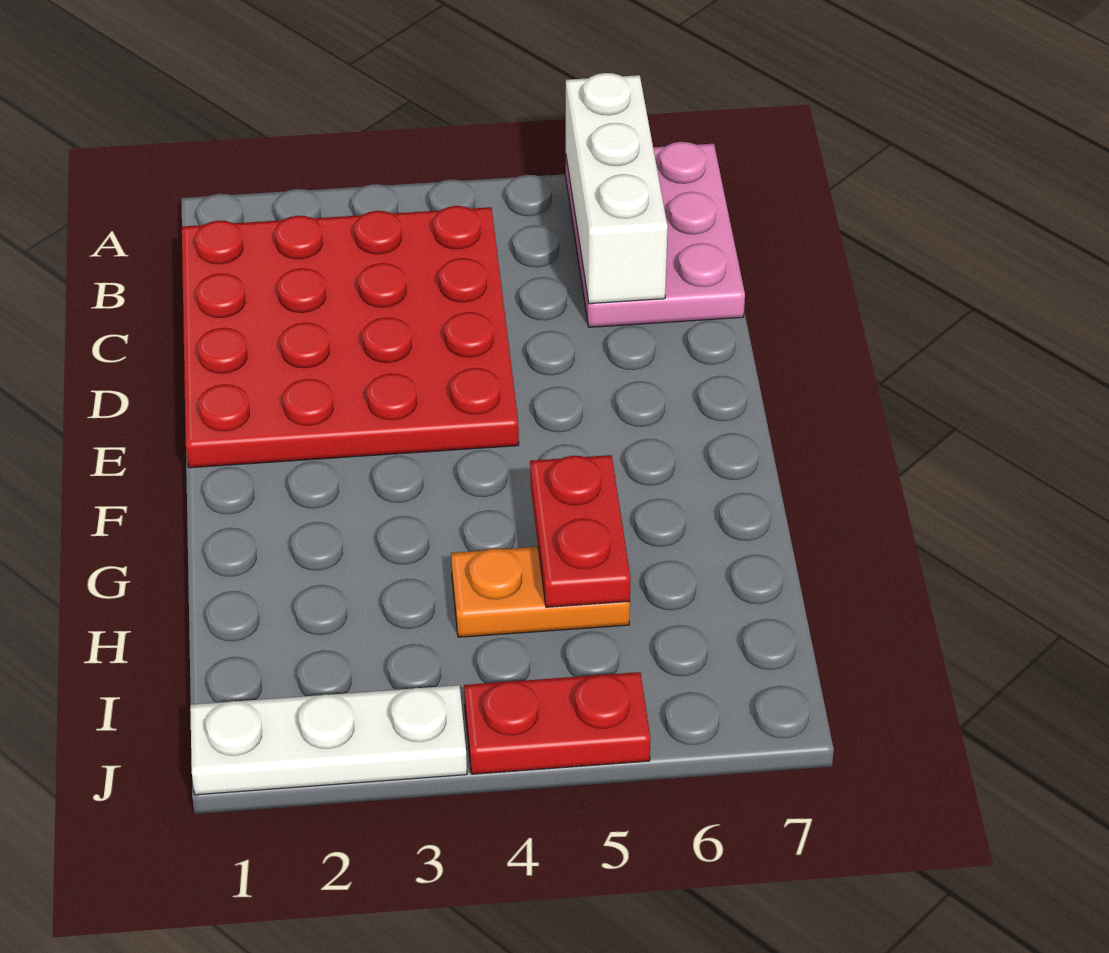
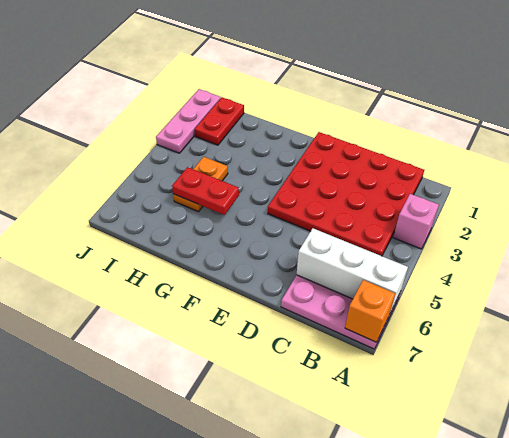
none -> pink brick A3 level 1
none -> orange brick A7 level 2
white plate J1:J3 level 1 -> pink plate J1:J3 level 1
red plate J4:J5 level 1 -> red plate I1:I2 level 1

